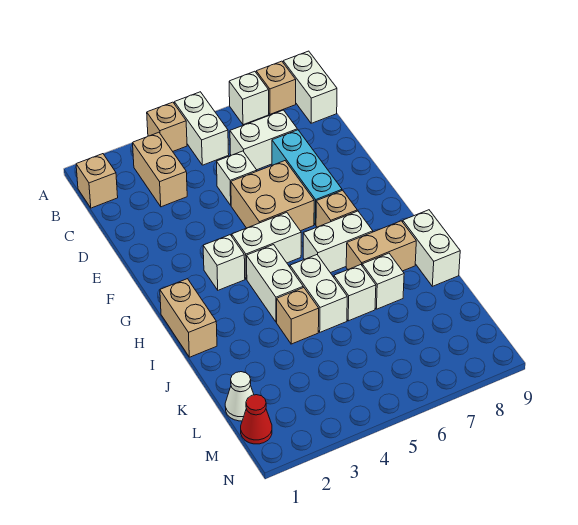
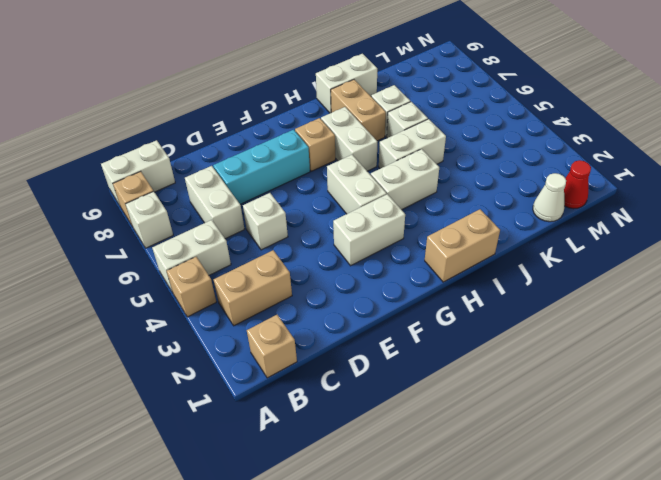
tan brick E5:F6 level 1 -> none
white brick G3 level 1 -> white brick F3:G3 level 1
tan brick J4 level 1 -> none

